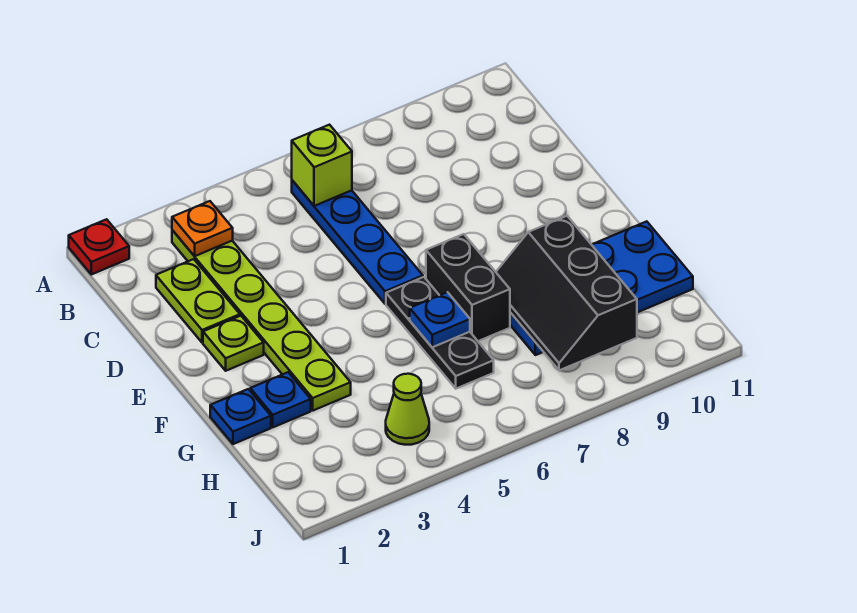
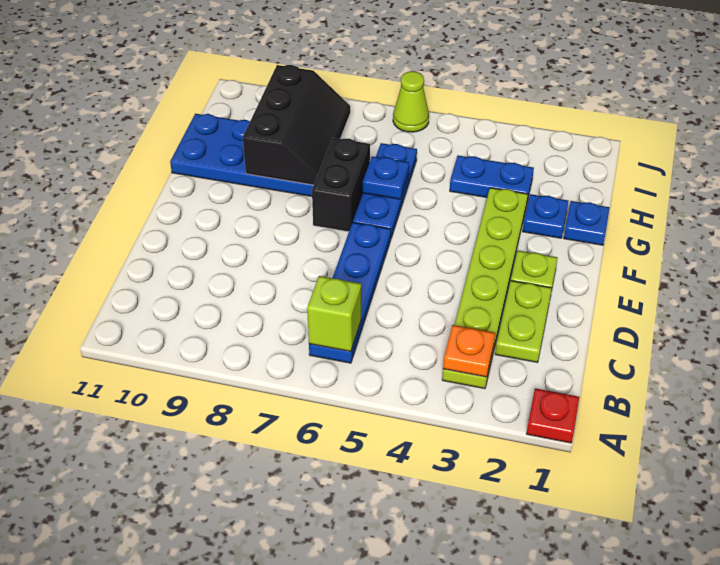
black plate F6:H6 level 1 -> blue plate F6:H6 level 1
none -> blue plate H3:H4 level 1
lime cone I4 level 1 -> lime cone J6 level 1

